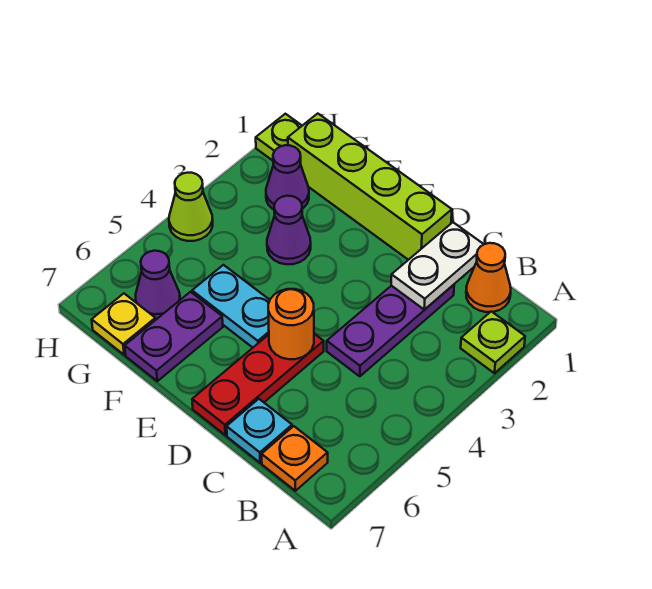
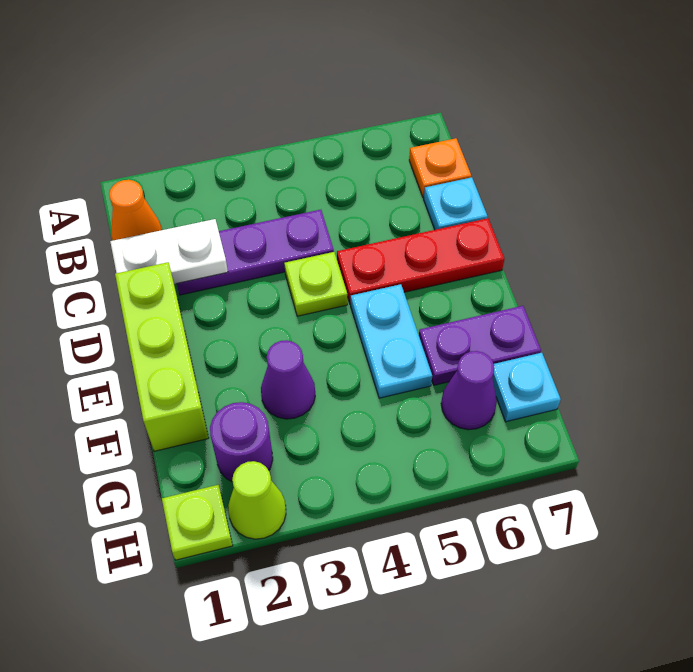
lime plate A2 level 1 -> lime plate D4 level 1
lime brick D1:G1 level 1 -> lime brick D1:F1 level 1
orange round brick D5 level 2 -> none
purple cone G2 level 1 -> purple round brick G2 level 1
yellow plate G7 level 1 -> cyan plate G7 level 1
lime cone H4 level 1 -> lime cone H2 level 1

